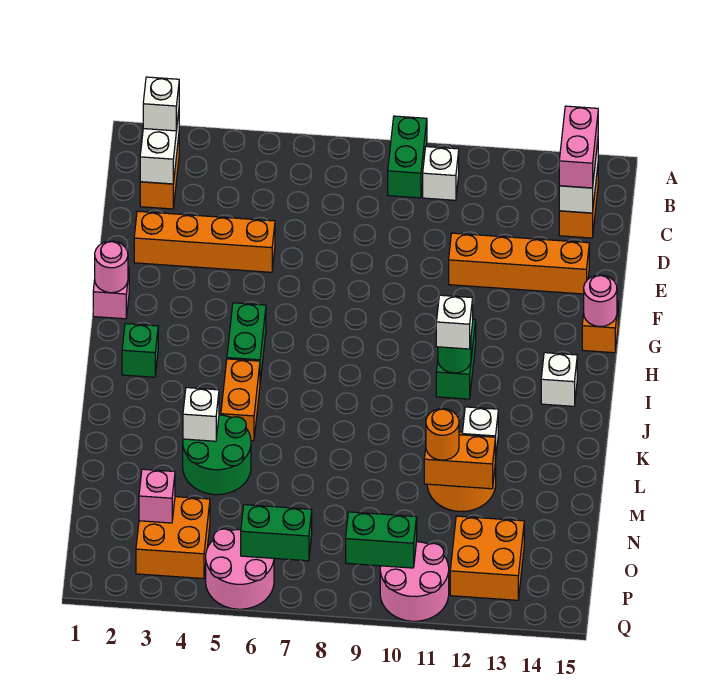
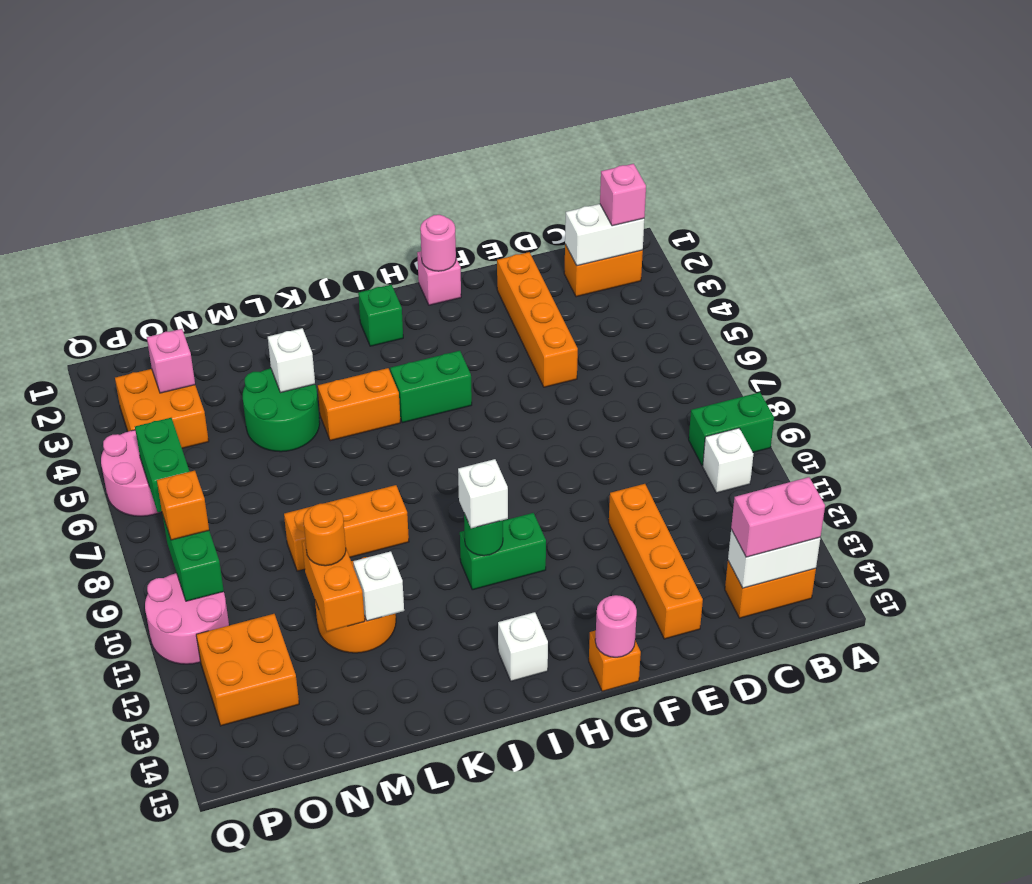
white brick B2 level 3 -> pink brick B2 level 3
none -> orange brick K9:M9 level 1
none -> orange brick P9 level 3

